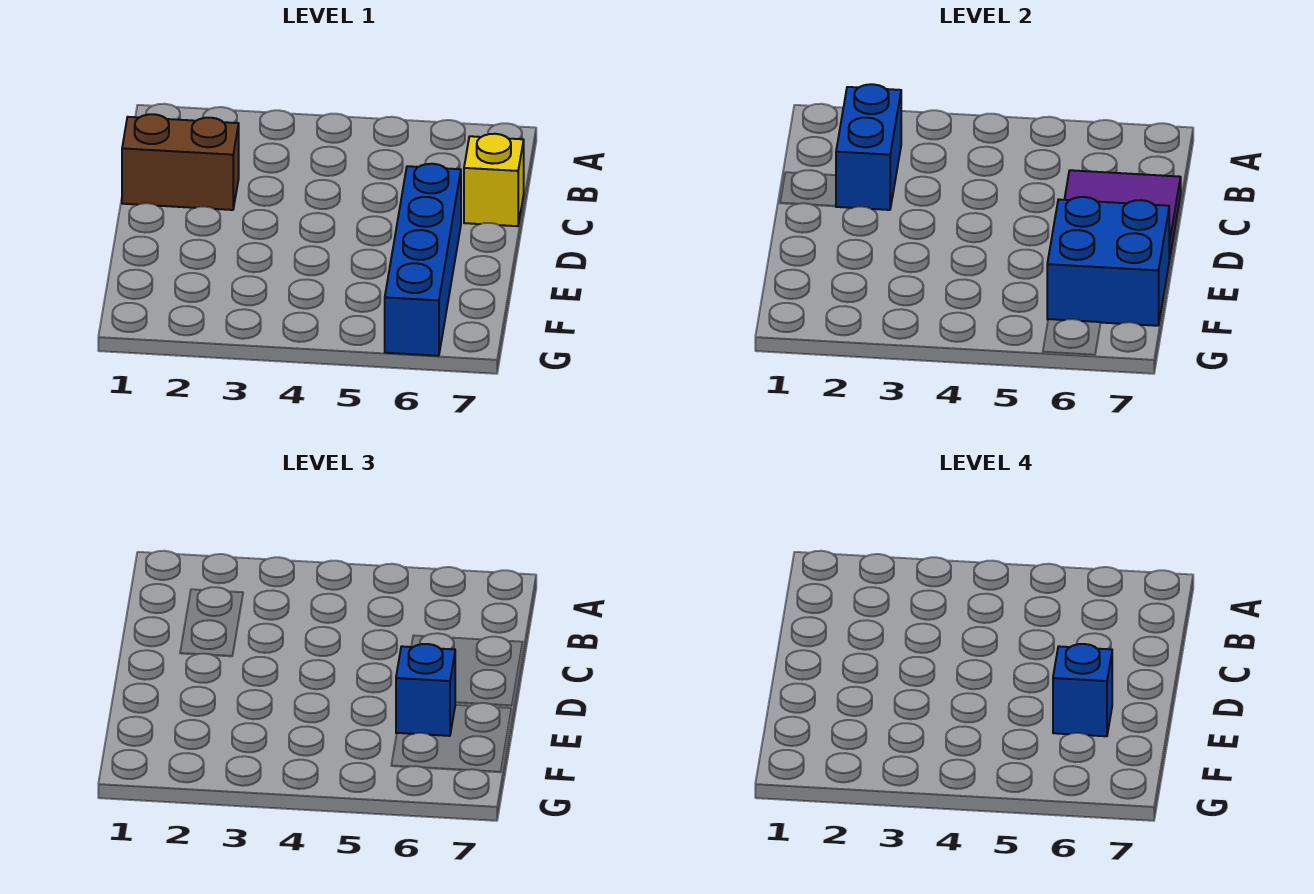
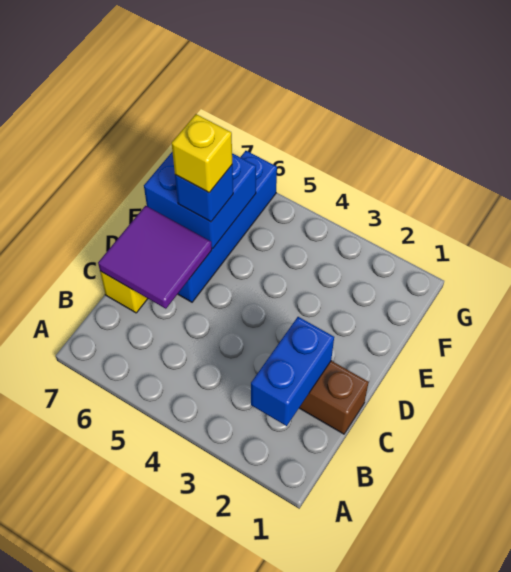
blue brick E6 level 4 -> yellow brick E6 level 4

